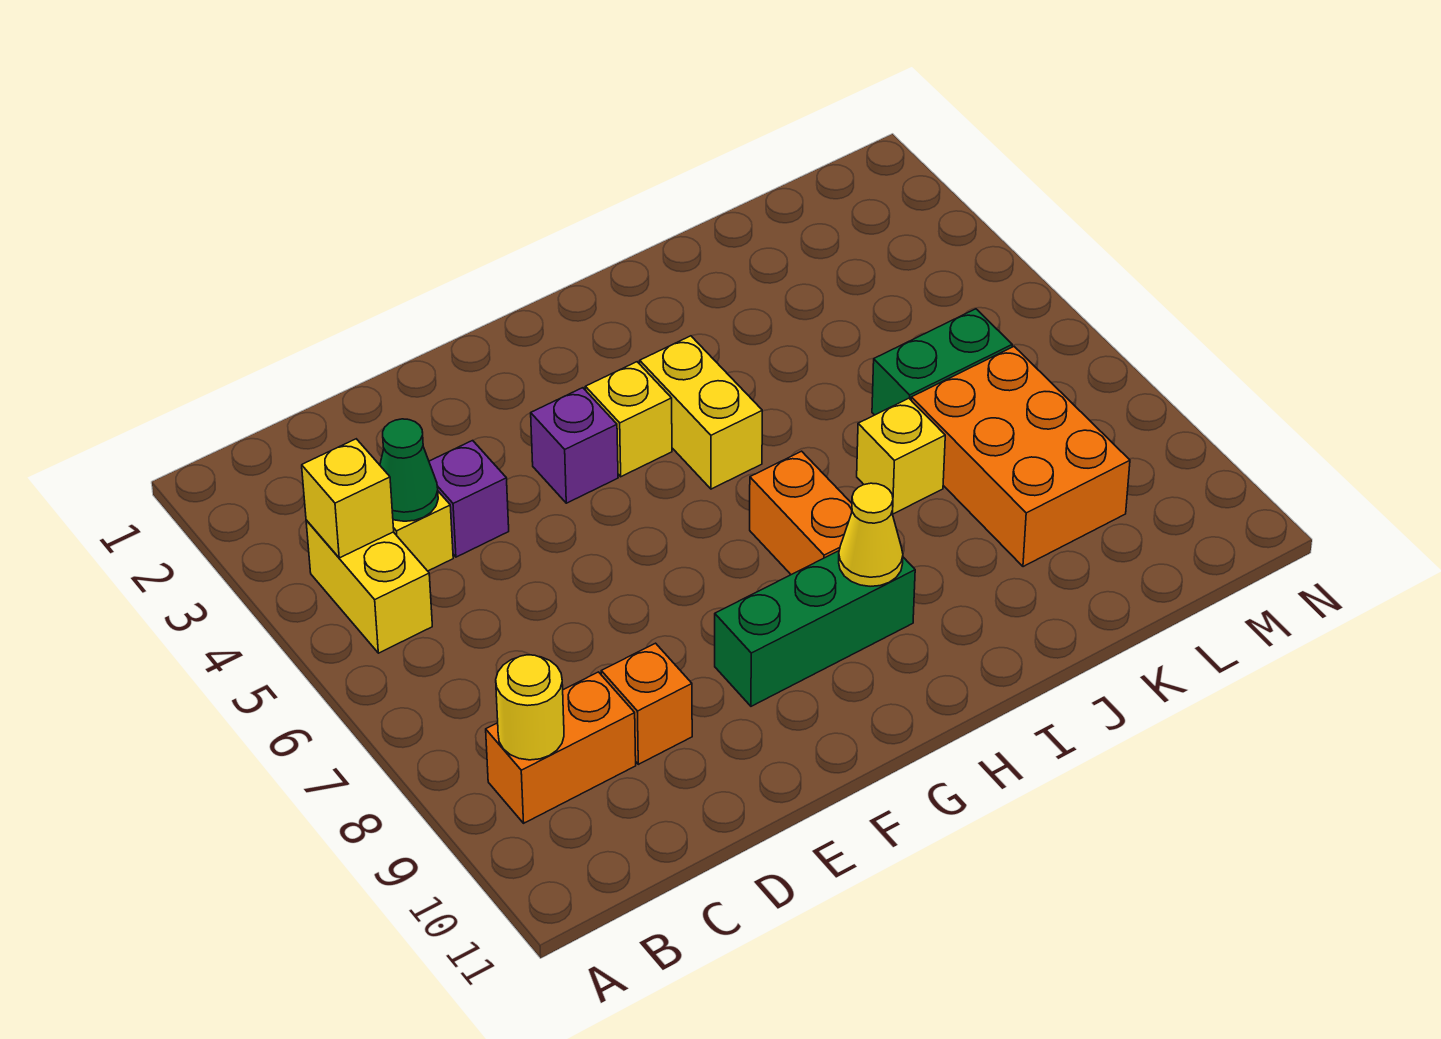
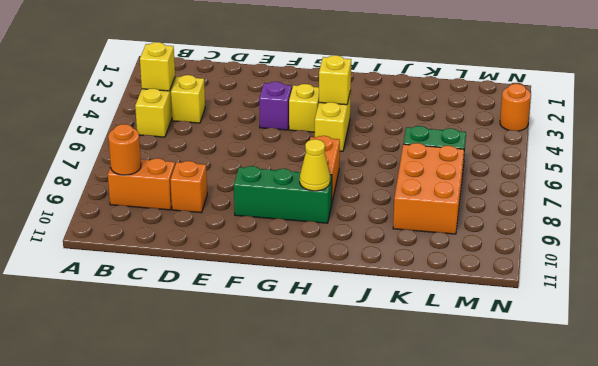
yellow round brick B9 level 2 -> orange round brick B9 level 2
green cone C4 level 2 -> none
purple brick D4 level 1 -> none
yellow brick J7 level 1 -> yellow brick H4 level 2
none -> orange round brick N3 level 1

